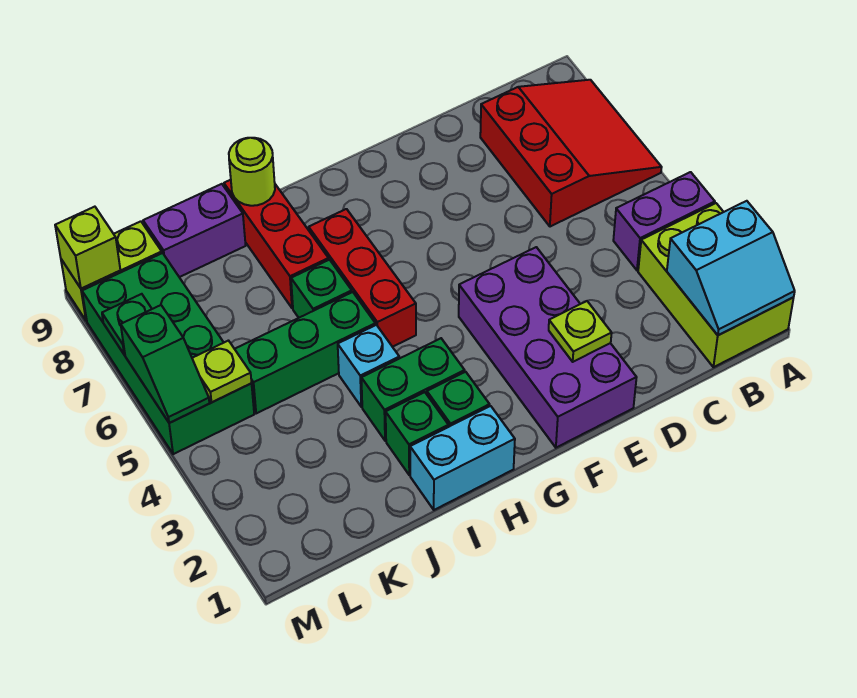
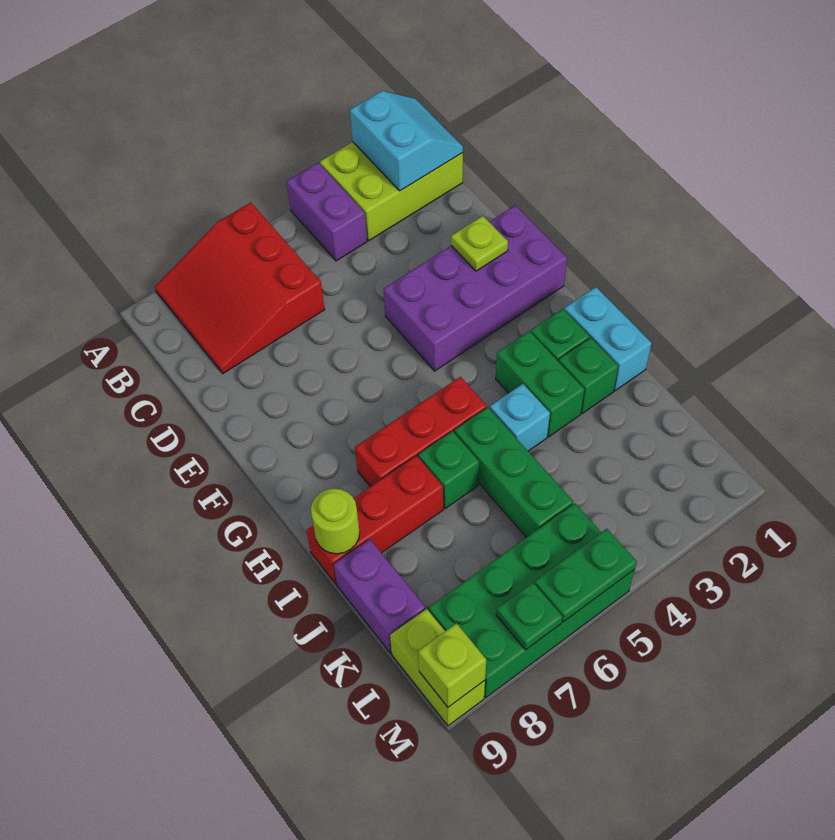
red slope A6:C8 level 1 top C -> red slope A6:C8 level 1 top 6
lime plate L5 level 2 -> none
green slope M5:M6 level 2 top 6 -> green plate M5:M6 level 2

